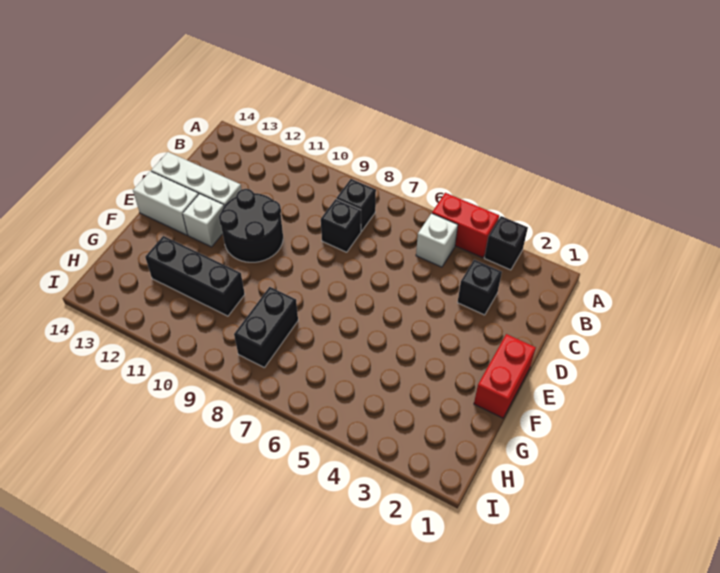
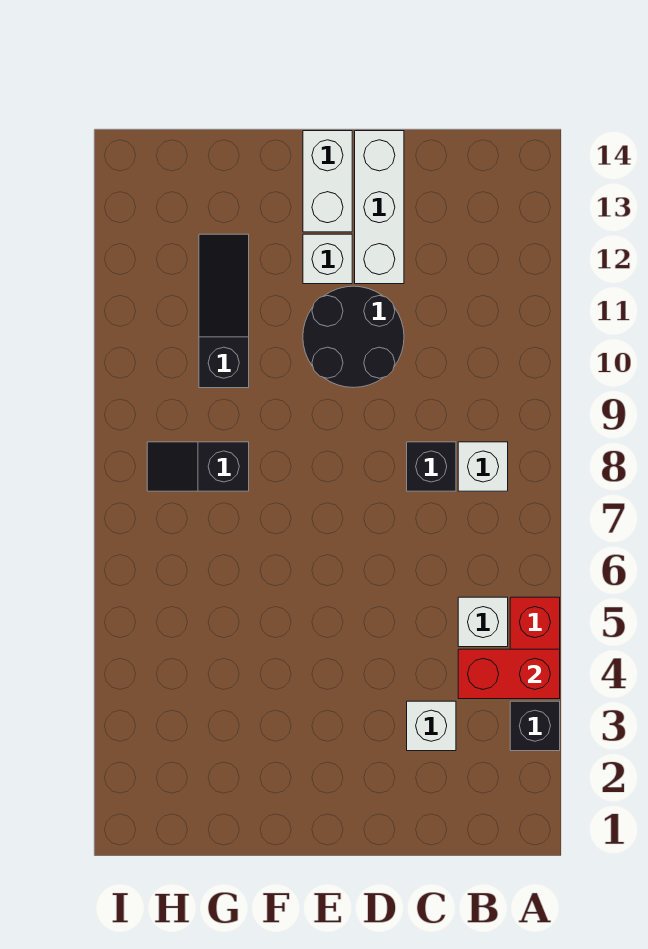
black brick B8 level 1 -> white brick B8 level 1
black brick C3 level 1 -> white brick C3 level 1
red brick E1:F1 level 1 -> red brick A4:B4 level 2
black brick G8:H8 level 1 -> black slope G8:H8 level 1 top G
black brick G10:G12 level 1 -> black slope G10:G12 level 1 top 10

